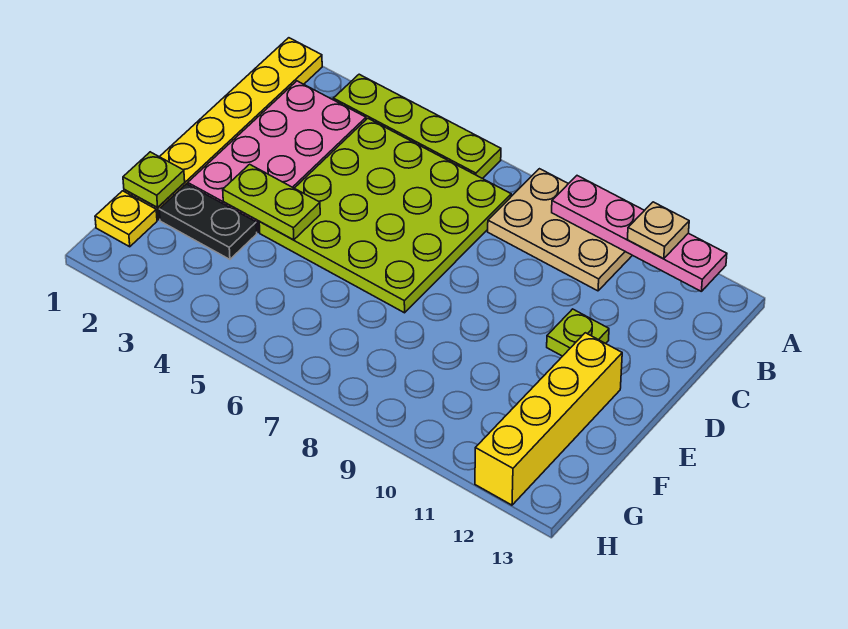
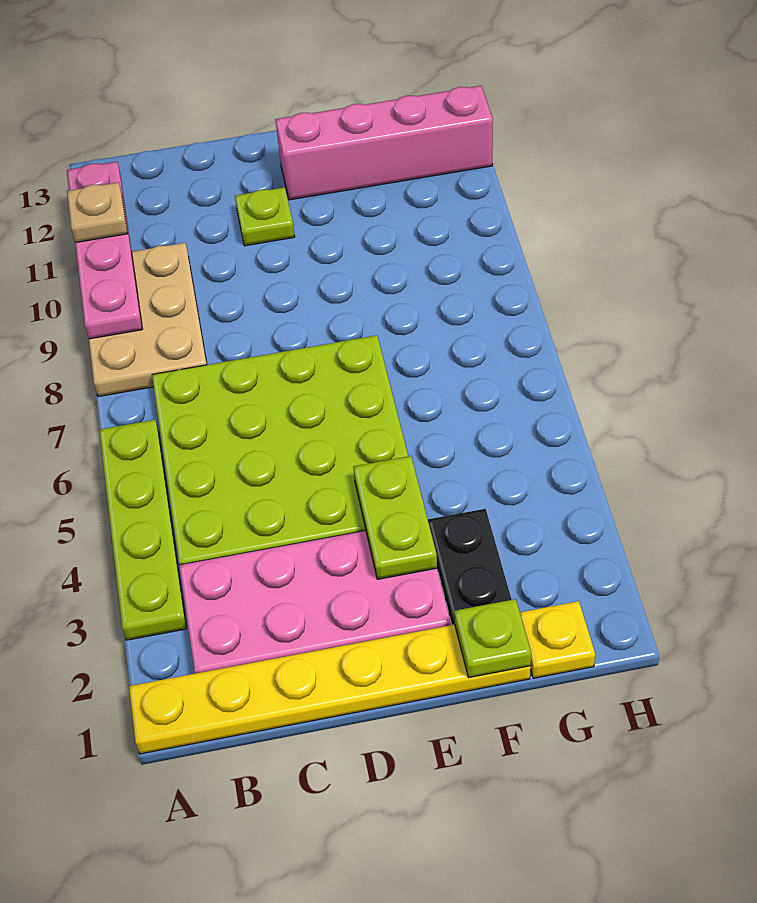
yellow brick E12:H12 level 1 -> pink brick E12:H12 level 1

